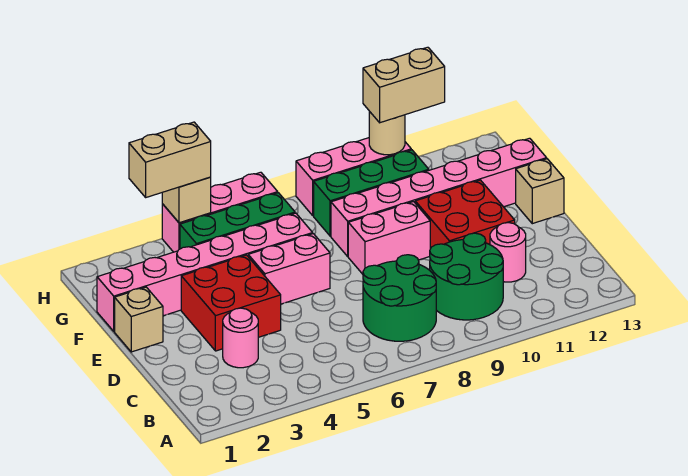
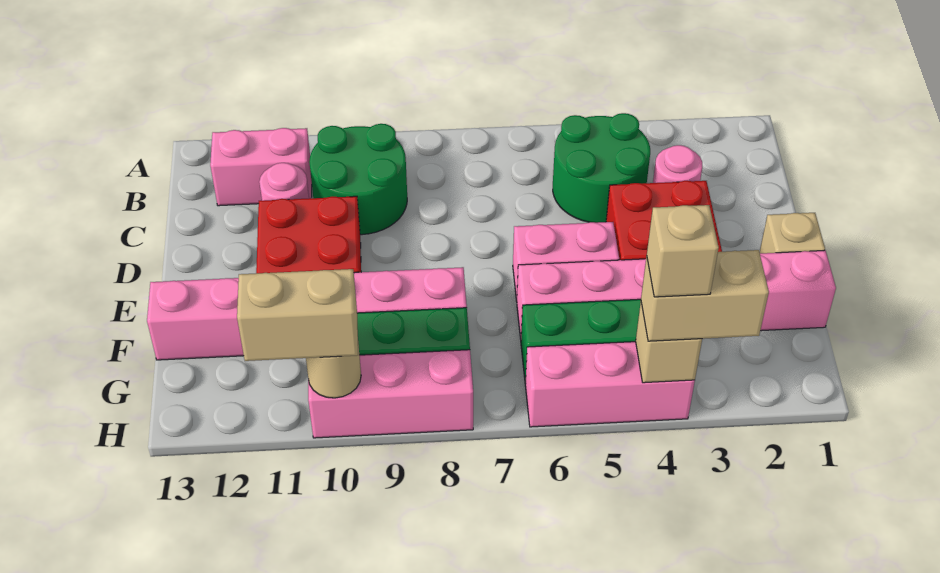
green round brick B7:C8 level 1 -> green round brick B4:C5 level 1
pink brick E8:E9 level 1 -> pink brick B11:B12 level 1
tan brick E13 level 1 -> tan brick H4 level 4

